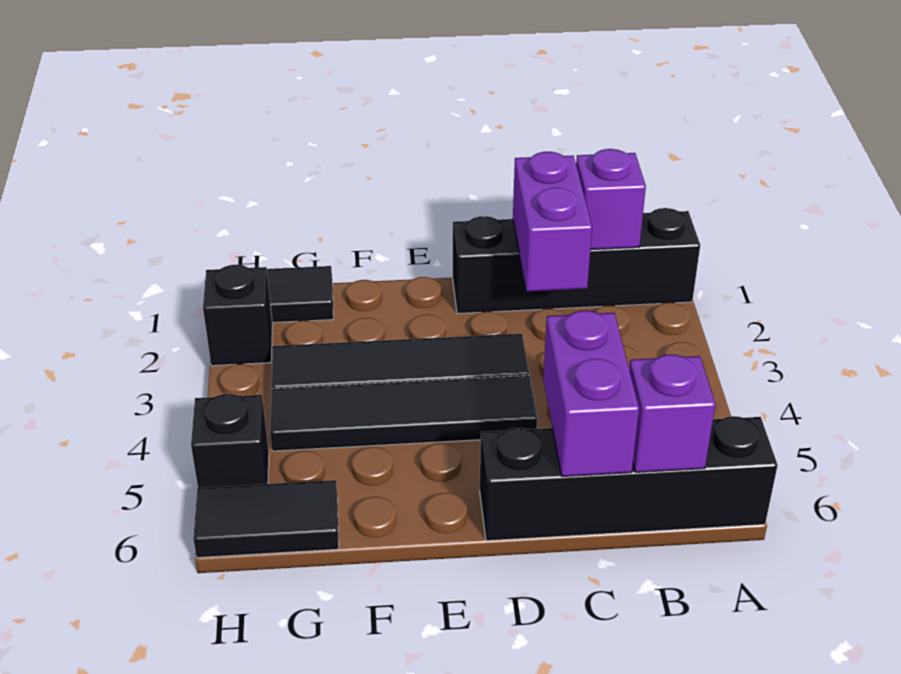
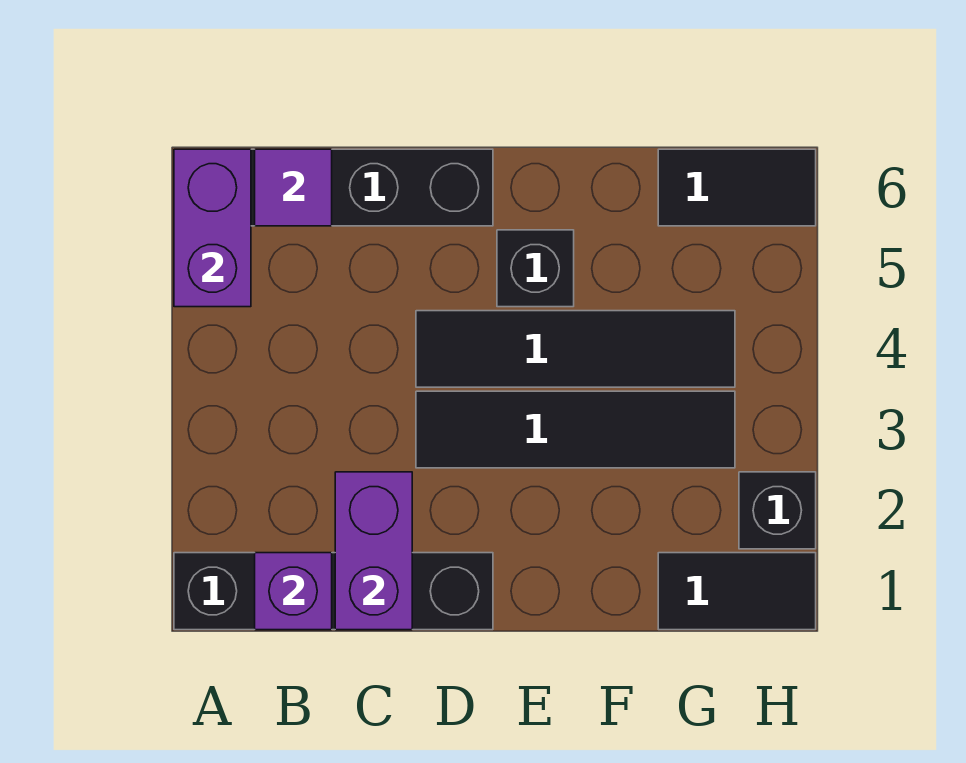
purple brick B6 level 2 -> purple tile B6 level 2
purple brick C5:C6 level 2 -> purple brick A5:A6 level 2
black brick H5 level 1 -> black brick E5 level 1

